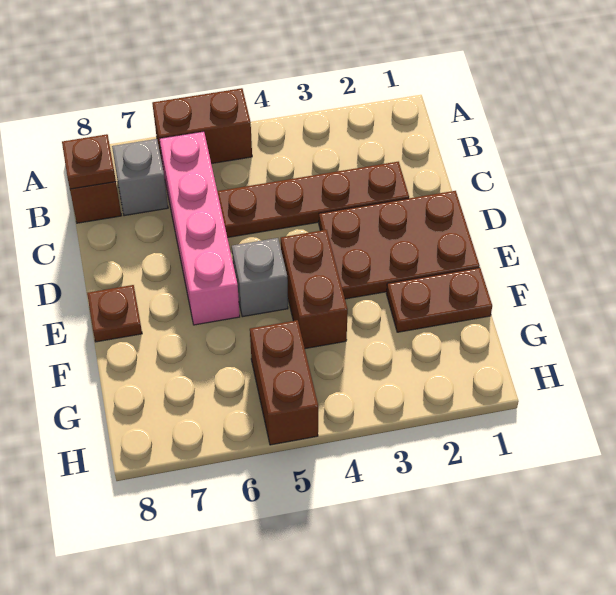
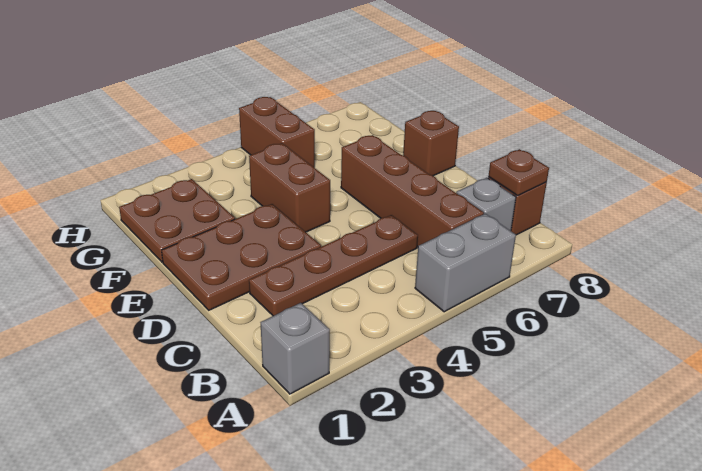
brown brick A5:A6 level 1 -> grey brick A5:A6 level 1
pink brick B6:E6 level 1 -> brown brick B6:E6 level 1
grey brick E5 level 1 -> grey brick A1 level 1
brown plate E8 level 1 -> brown brick E8 level 1
brown plate F1:F2 level 1 -> brown plate F1:G2 level 1

